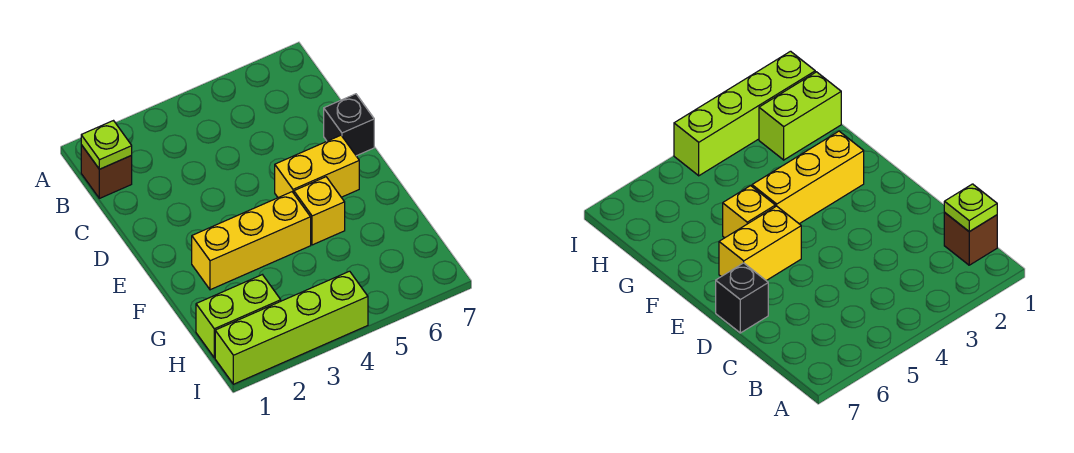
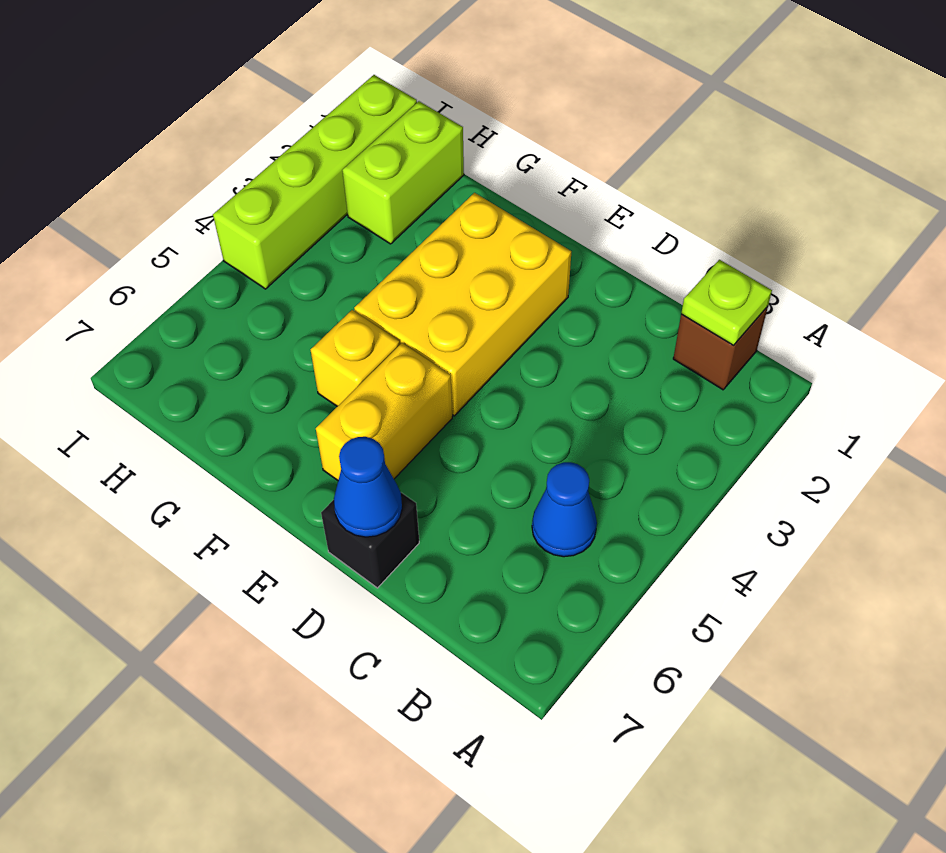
none -> blue cone B5 level 1
none -> blue cone D7 level 2
yellow brick F2:F4 level 1 -> yellow brick E2:F4 level 1

